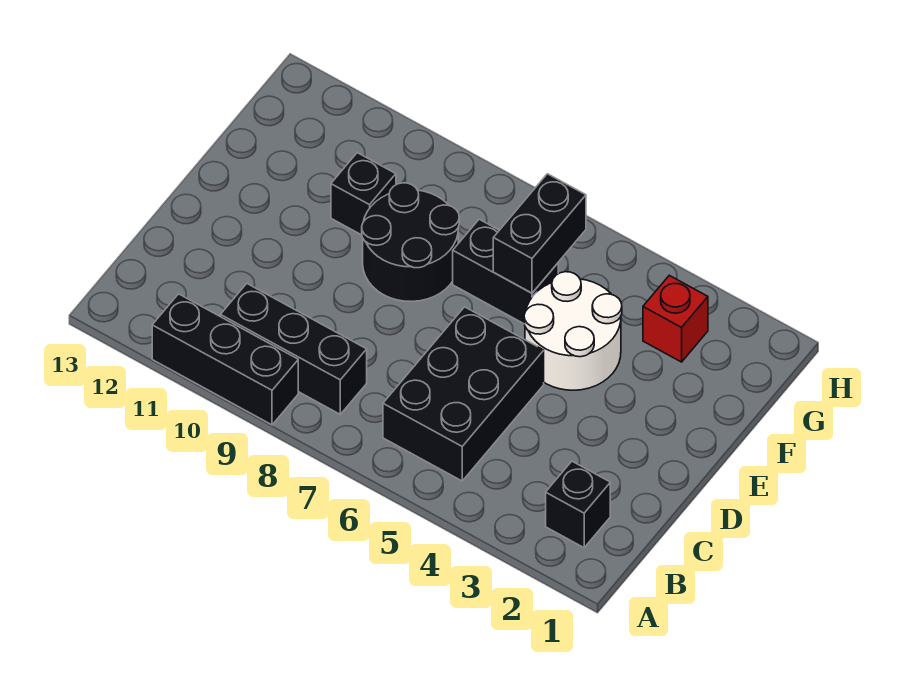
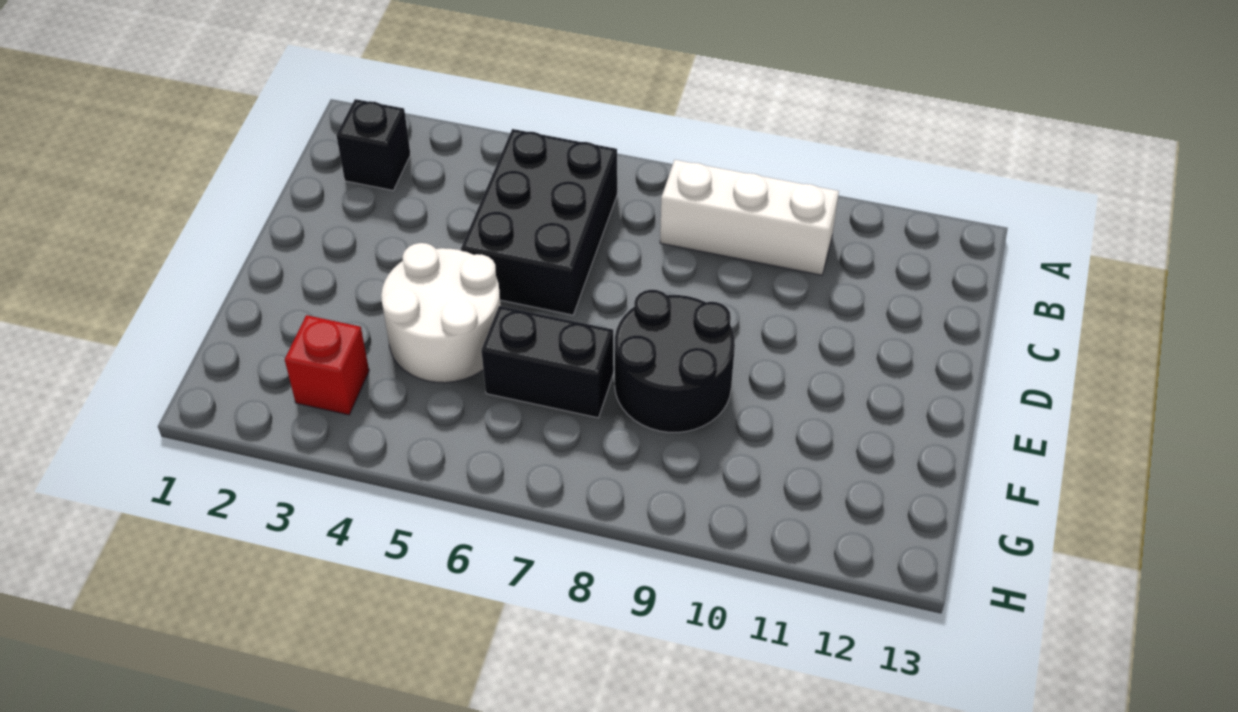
black brick A9:A11 level 1 -> none
black brick B8:B10 level 1 -> white brick B8:B10 level 1
black brick F6:G6 level 2 -> none
black brick F10 level 1 -> none

